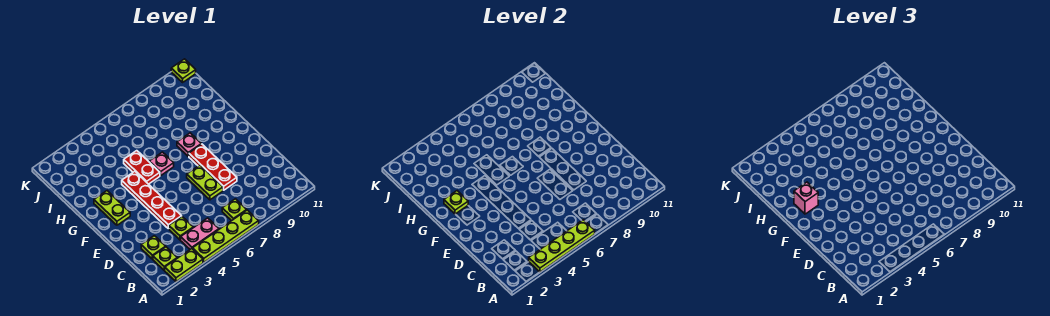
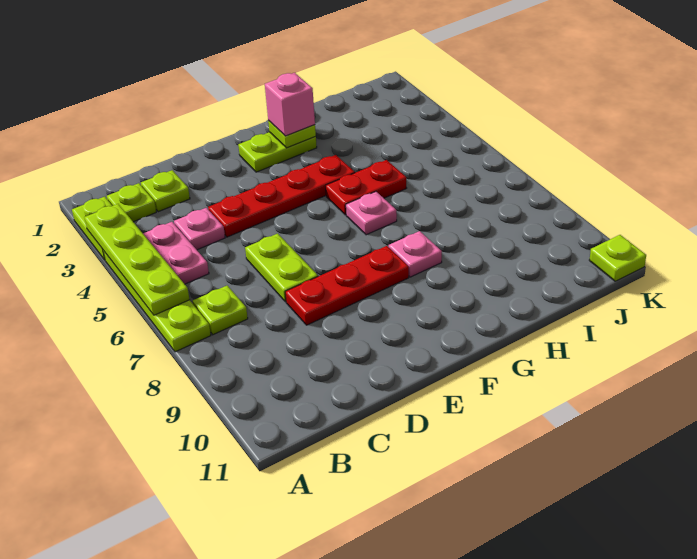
lime plate C4 level 1 -> pink plate C4 level 1
lime plate D7:E7 level 1 -> lime plate D6:D7 level 1

